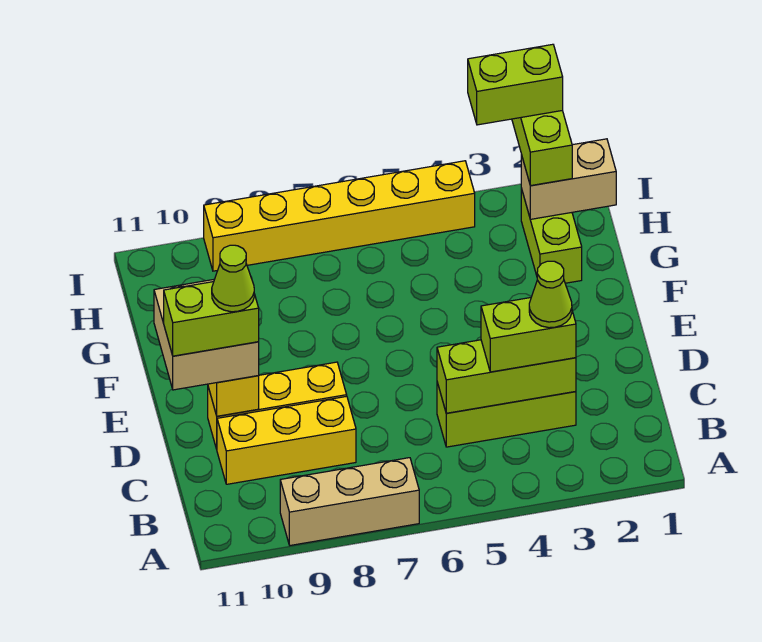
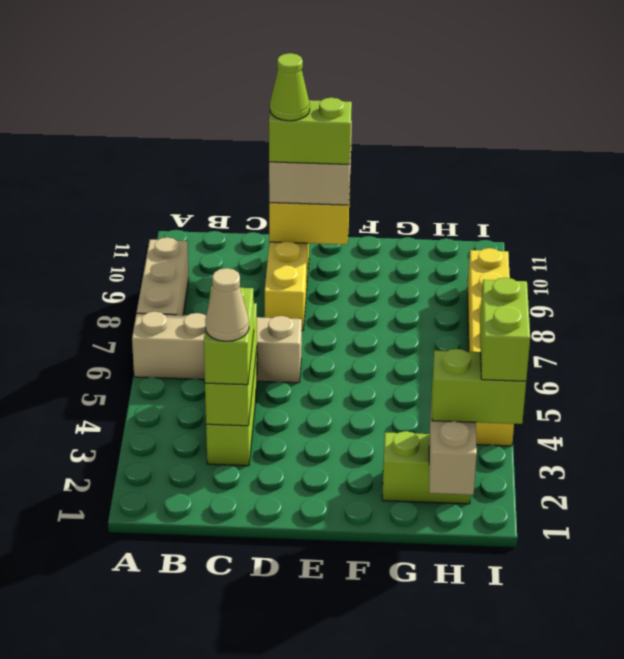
none -> tan brick A6:D6 level 1
lime cone C3 level 4 -> tan cone C3 level 4
yellow brick C8:C10 level 1 -> none
lime brick D10:D11 level 4 -> lime brick D10:E10 level 4

